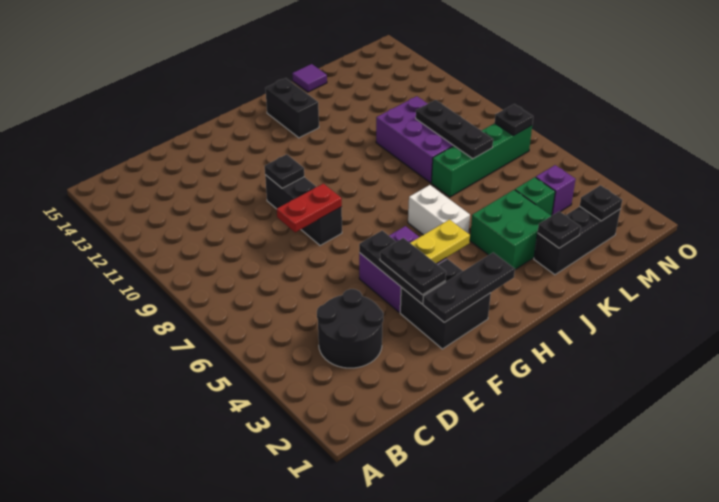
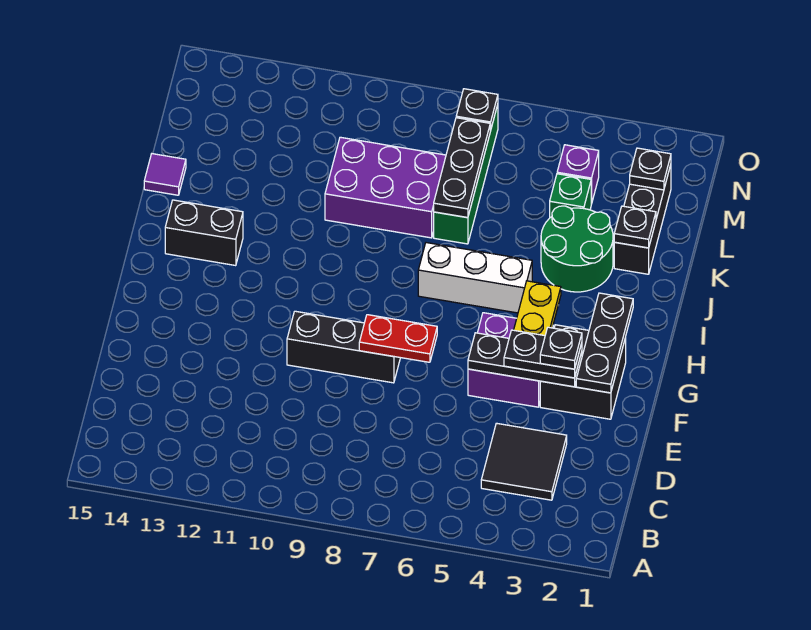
black round brick C3:D4 level 1 -> black tile C3:D4 level 1
red plate E8:F8 level 2 -> red plate F7:F8 level 2
black plate F10 level 2 -> black plate F3 level 4
white brick I5:I6 level 1 -> white brick I5:I7 level 1
green brick J3:K4 level 1 -> green round brick J3:K4 level 1
black plate L7:L9 level 2 -> black plate K7:M7 level 2

